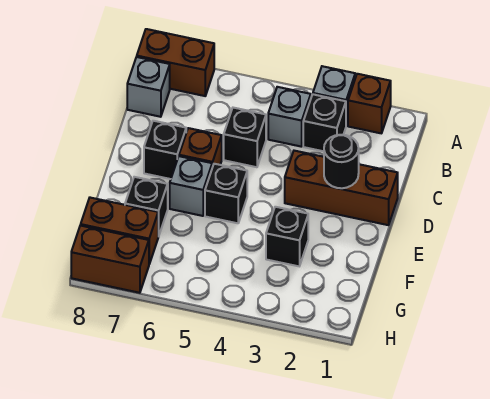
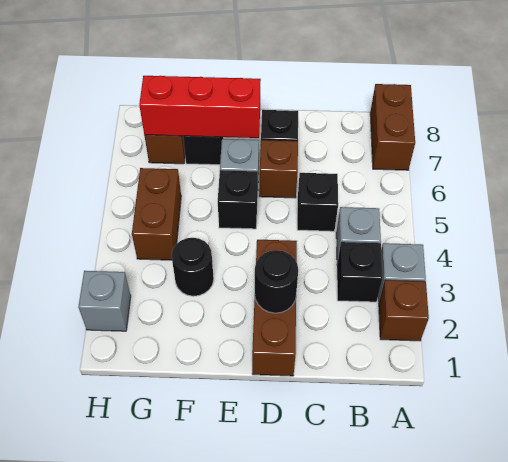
grey brick B8 level 1 -> grey brick H2 level 1
none -> red brick E7:G7 level 2
black brick F3 level 1 -> black round brick F3 level 1
brown brick H7:H8 level 1 -> brown brick G4:G5 level 1

